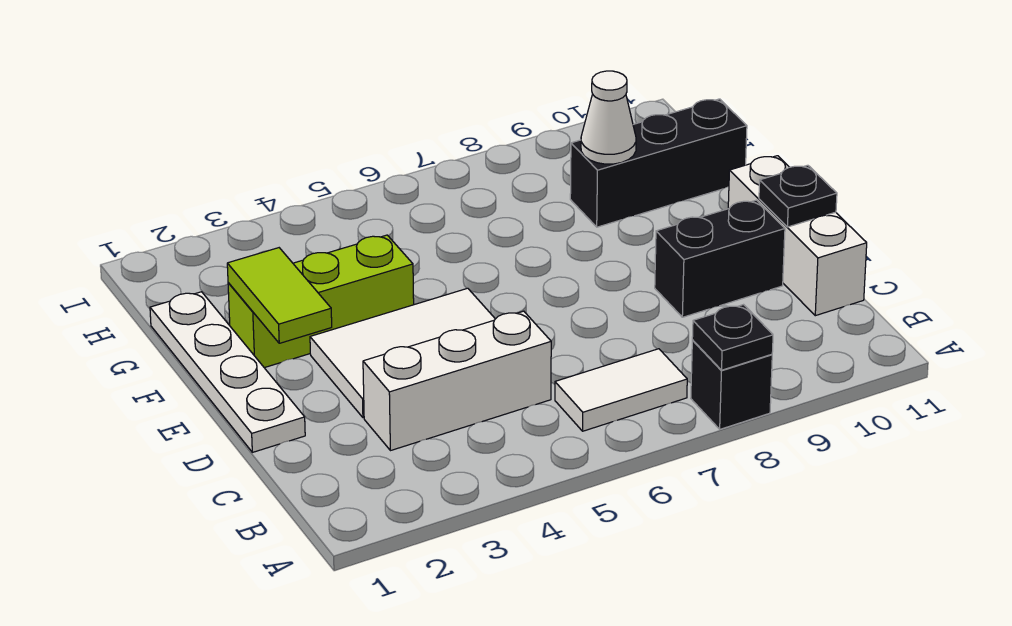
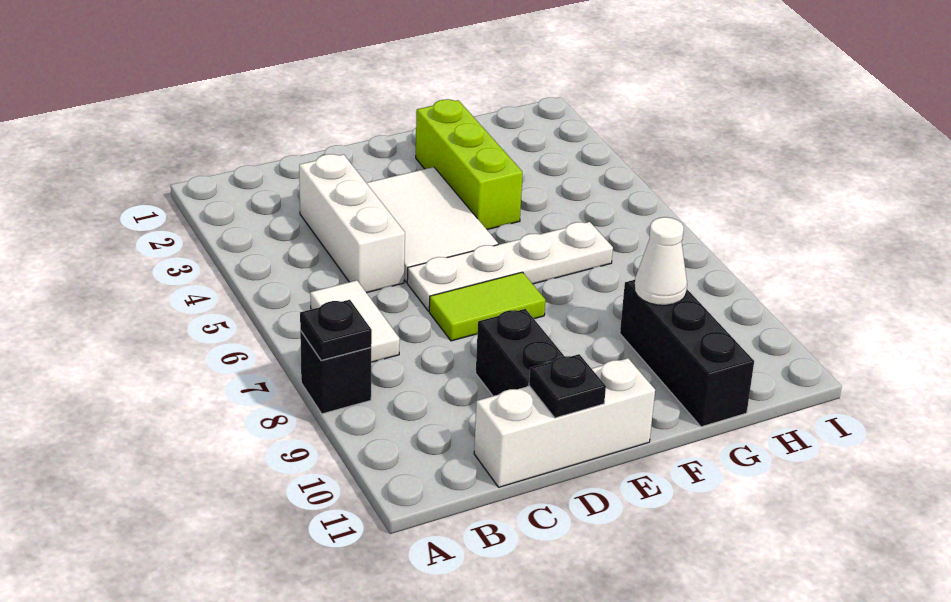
white plate D1:G1 level 1 -> white plate D6:G6 level 1
lime tile E2:F2 level 2 -> lime tile D7:E7 level 1

